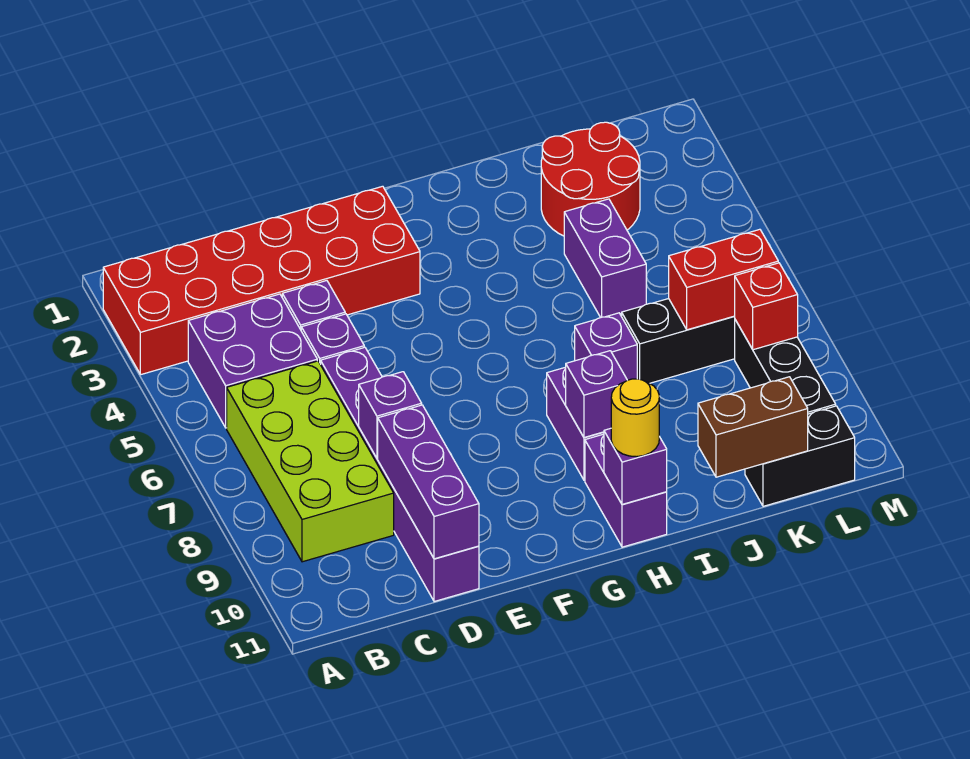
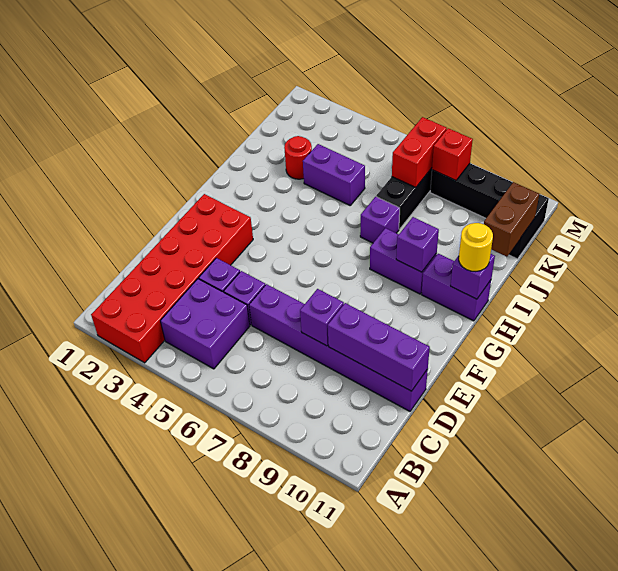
lime brick B6:C9 level 1 -> none
red round brick J2:K3 level 1 -> red round brick J3 level 1

